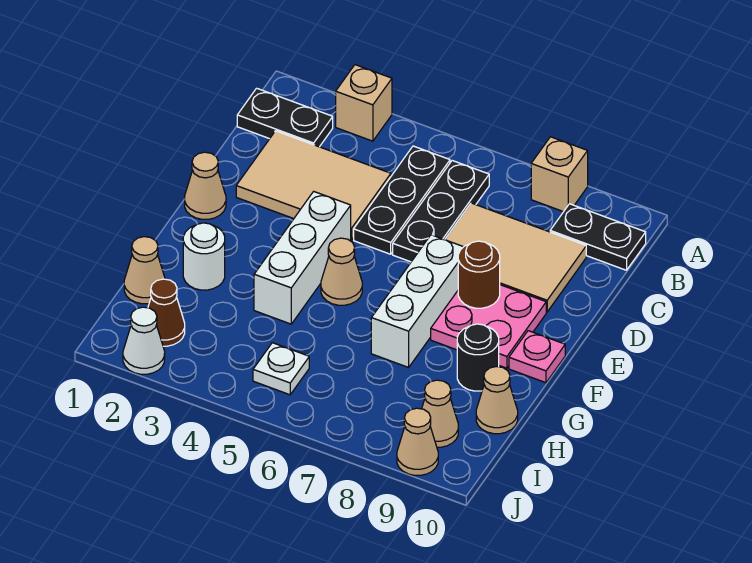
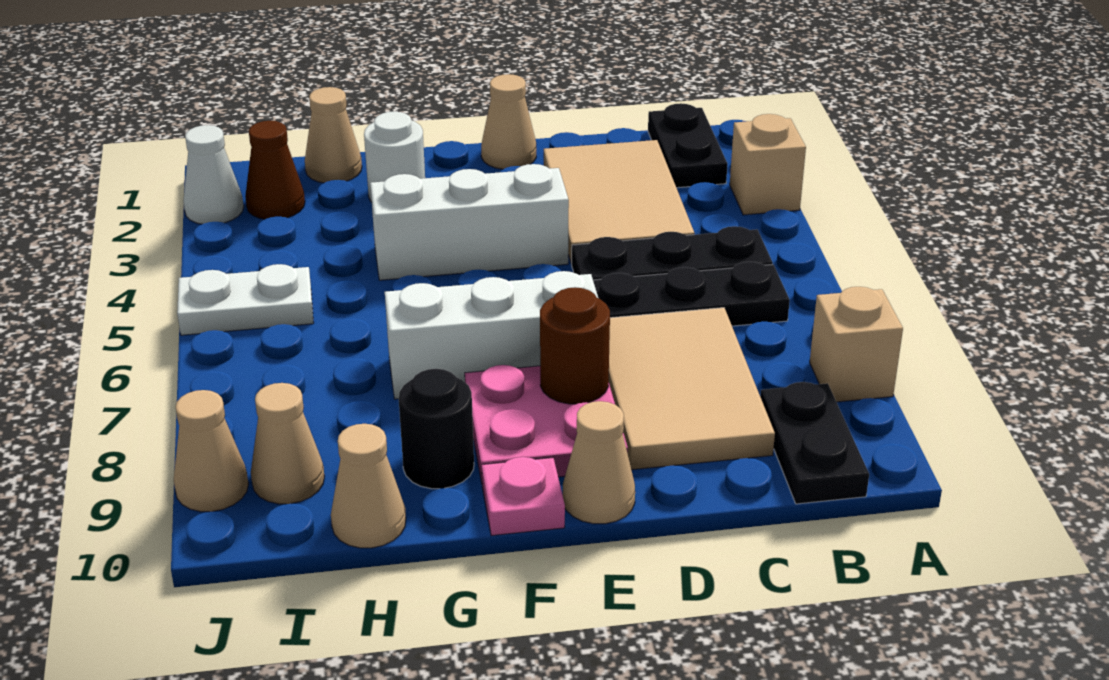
tan cone F5 level 1 -> tan cone E10 level 1
white plate I5 level 1 -> white plate I5:J5 level 1

